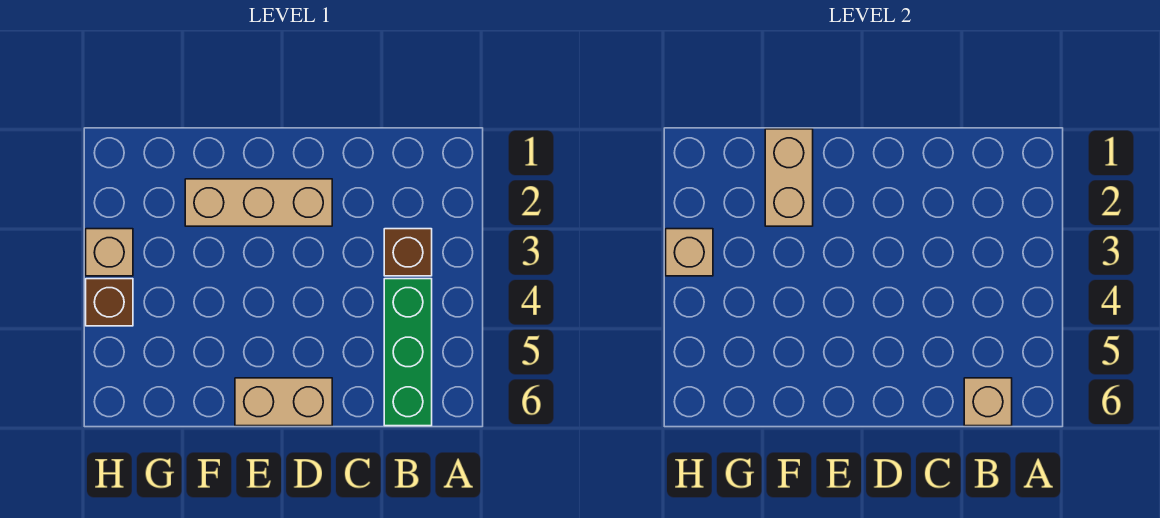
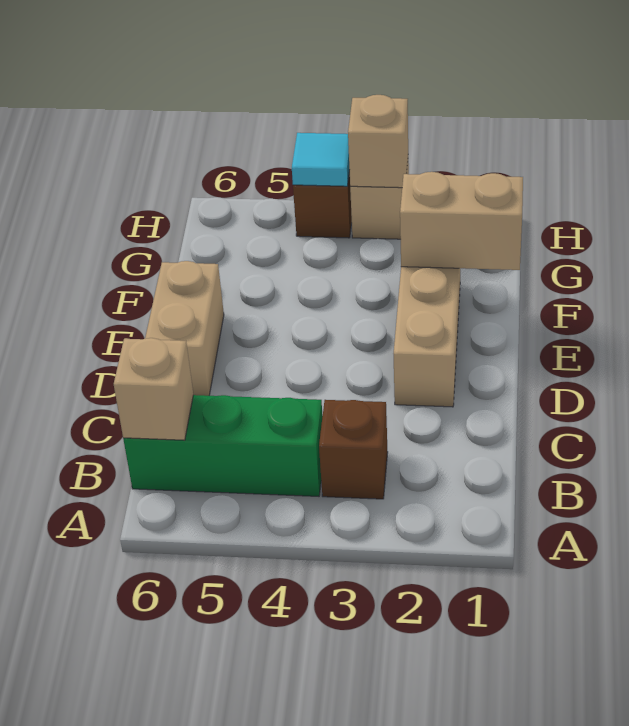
none -> cyan tile H4 level 2

